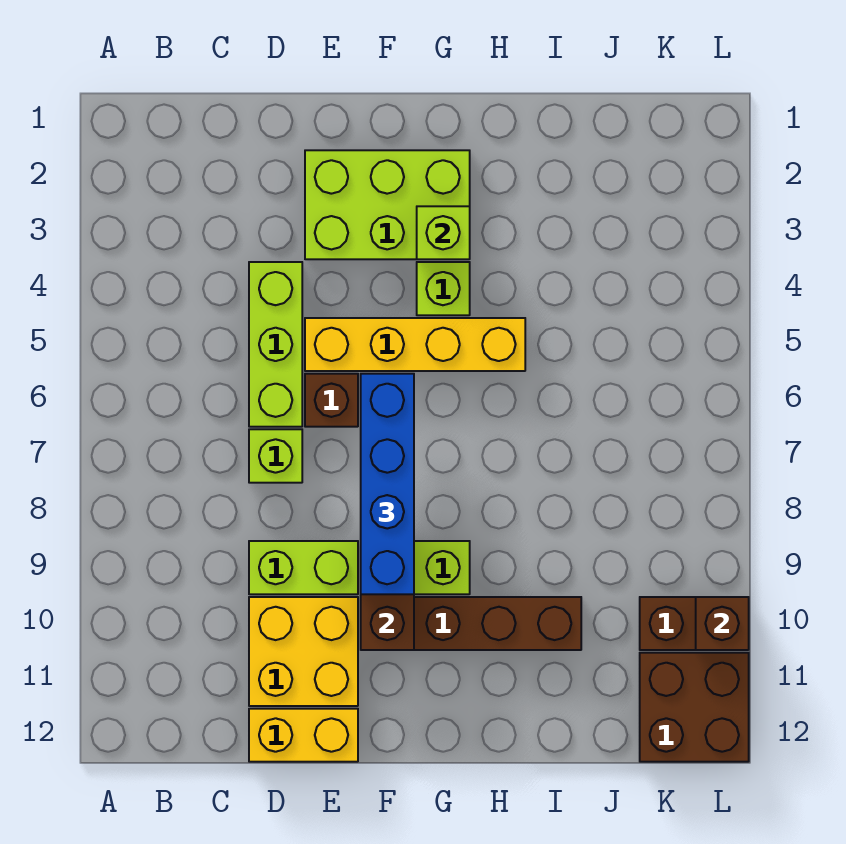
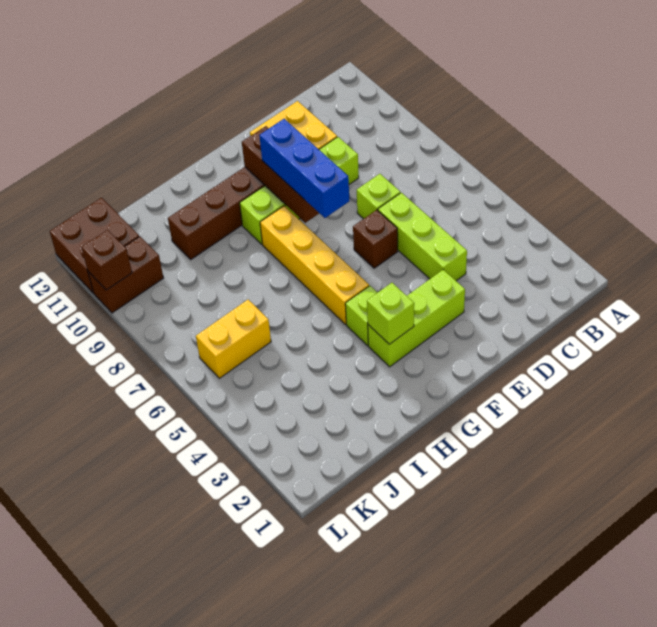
yellow brick D12:E12 level 1 -> yellow brick J6:K6 level 1
lime brick E2:G3 level 1 -> lime brick E3:G3 level 1
yellow brick E5:H5 level 1 -> yellow brick G5:G8 level 1
blue brick F6:F9 level 3 -> blue brick F7:F9 level 3

